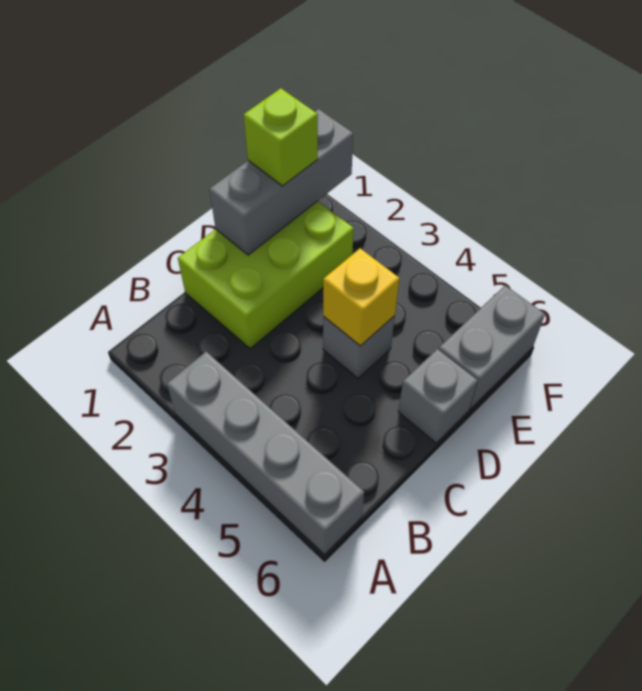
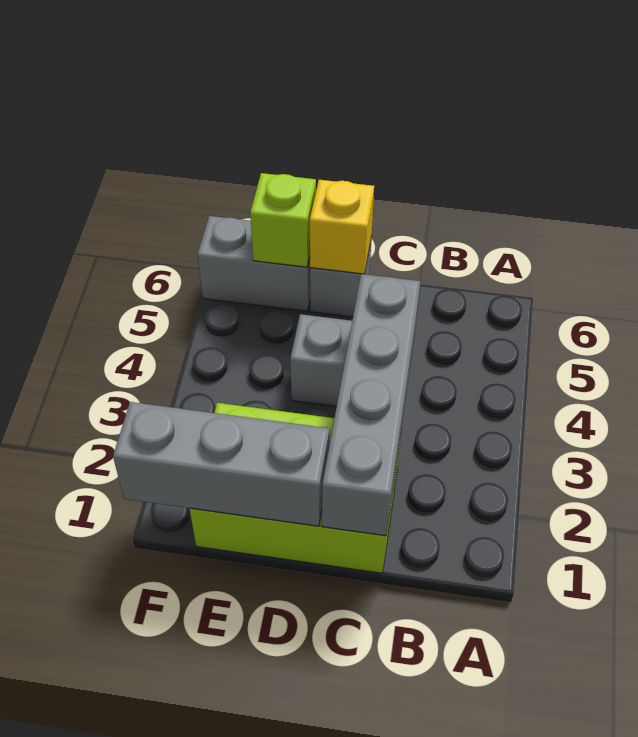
grey brick A3:A6 level 1 -> grey brick C1:C4 level 2
yellow brick D4 level 2 -> yellow brick D6 level 2
lime brick E1 level 3 -> lime brick E6 level 2

